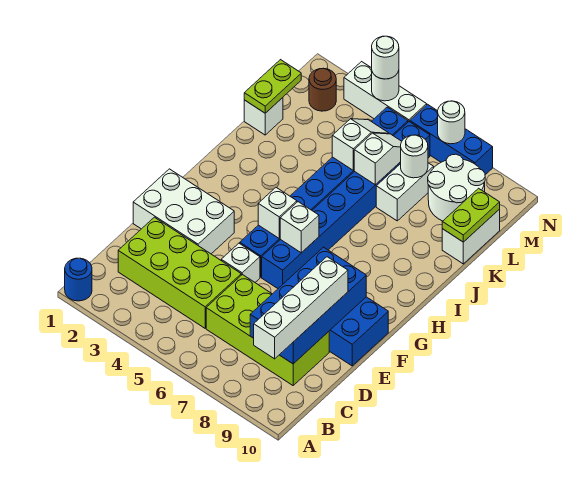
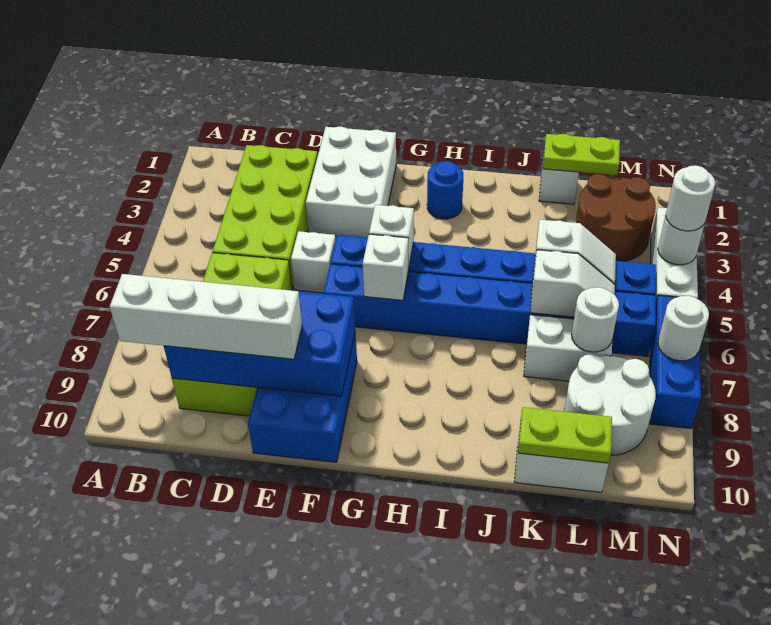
blue round brick A1 level 1 -> blue round brick H2 level 1
brown round brick M2 level 1 -> brown round brick L2:M3 level 1

